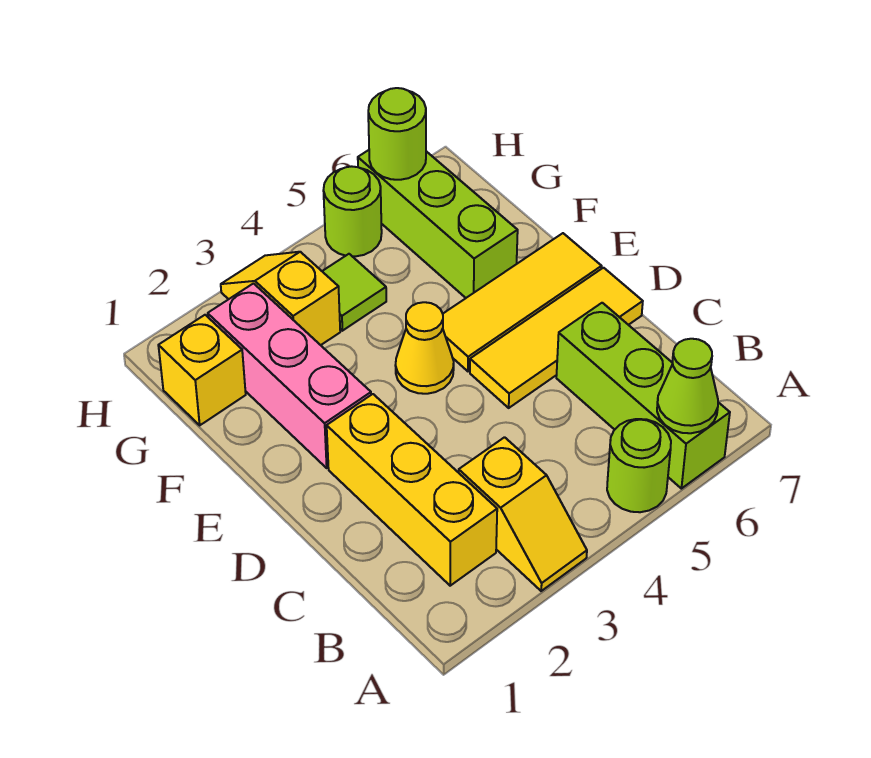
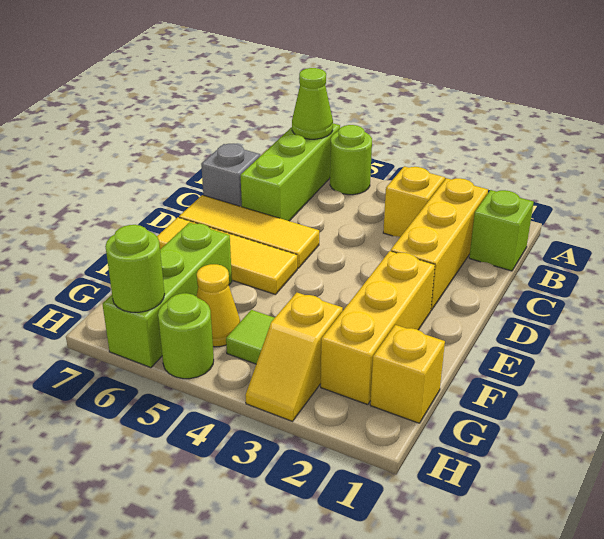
none -> lime brick B1 level 1
none -> grey brick C7 level 1
pink brick E2:G2 level 1 -> yellow brick E2:G2 level 1
yellow cone E4 level 1 -> yellow cone G5 level 1

